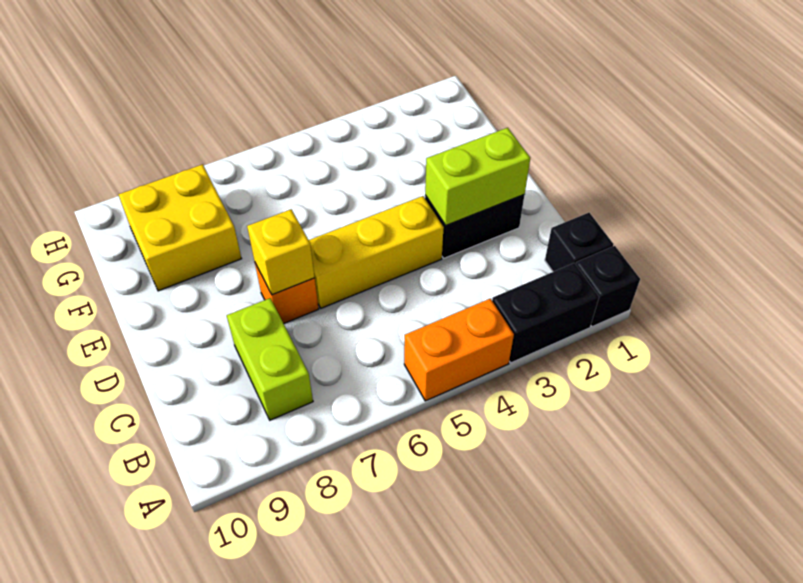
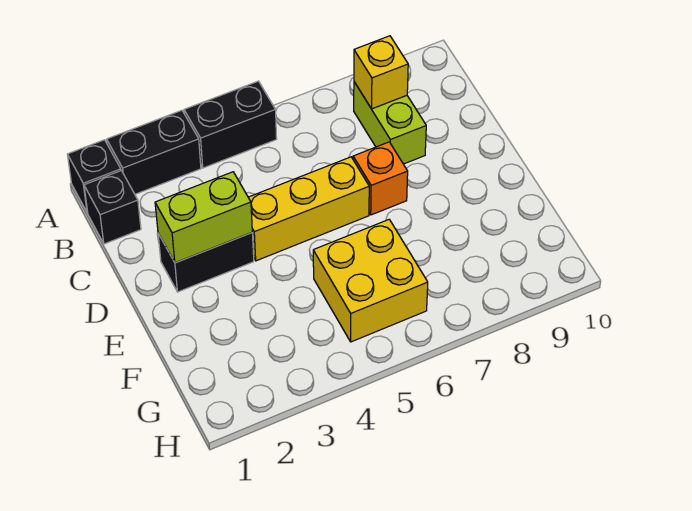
orange brick A4:A5 level 1 -> black brick A4:A5 level 1
yellow brick D7 level 2 -> yellow brick B8 level 2
yellow brick F8:G9 level 1 -> yellow brick F5:G6 level 1

